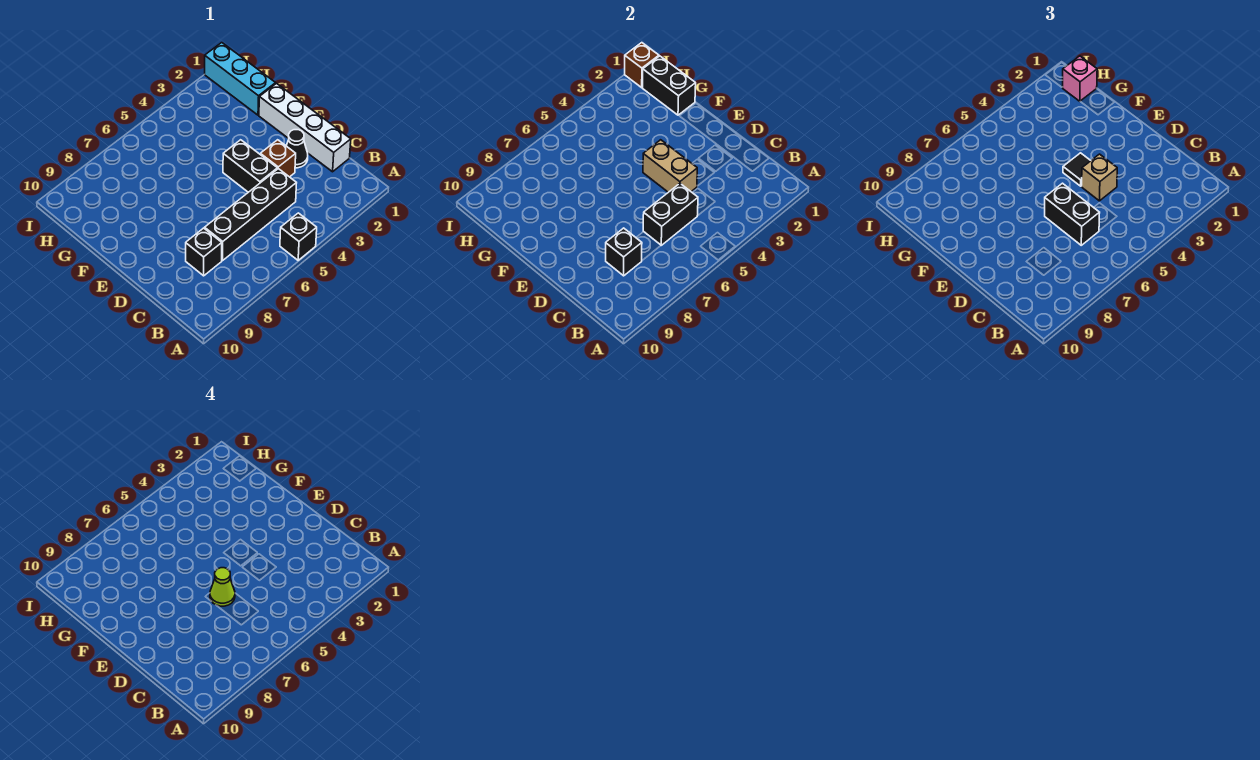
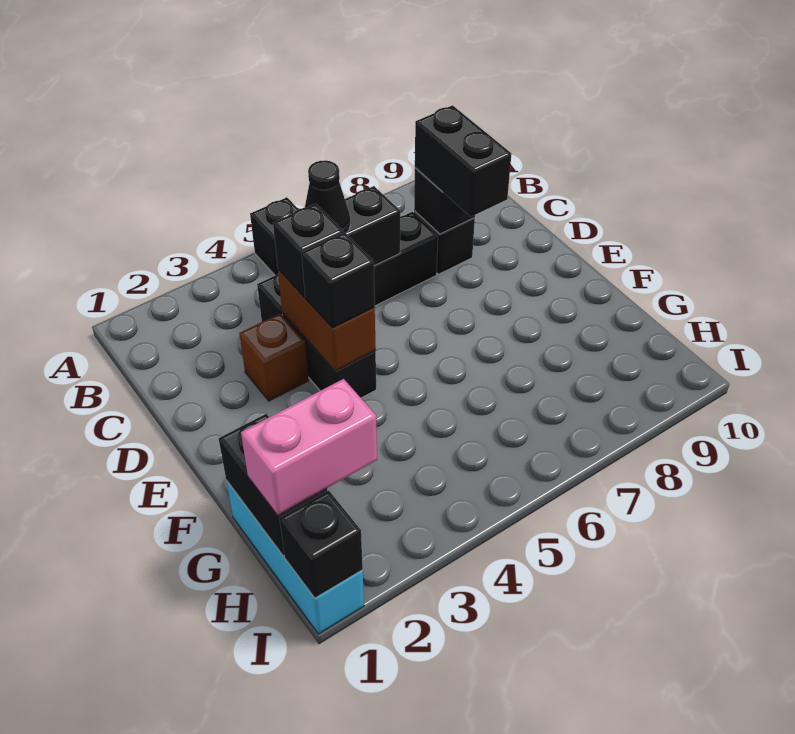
white brick C1:F1 level 1 -> none
black brick C6:D6 level 3 -> black brick C8:D8 level 3
black cone D2 level 1 -> black cone C5 level 3
tan brick D4:E4 level 2 -> brown brick D4:E4 level 2
tan brick D4 level 3 -> black brick D4 level 3
lime cone D6 level 4 -> none
black tile E4 level 3 -> black brick E4 level 3
pink brick H1 level 3 -> pink brick H1:H2 level 3
brown brick I1 level 2 -> black brick I1 level 2

